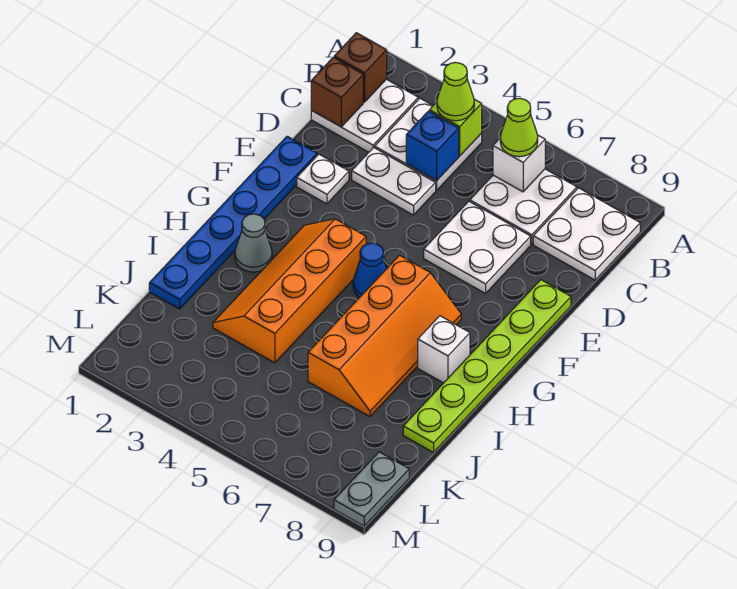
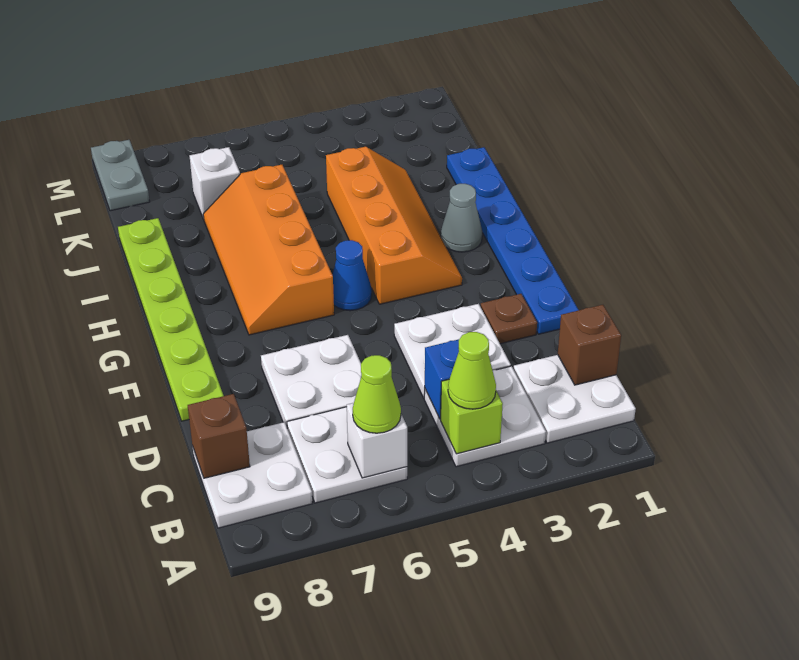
brown brick B1 level 2 -> brown brick C9 level 2
white plate D3:D4 level 1 -> white plate D3:E4 level 1
white plate E2 level 1 -> brown plate E2 level 1
white brick H8 level 1 -> white brick K7 level 1

